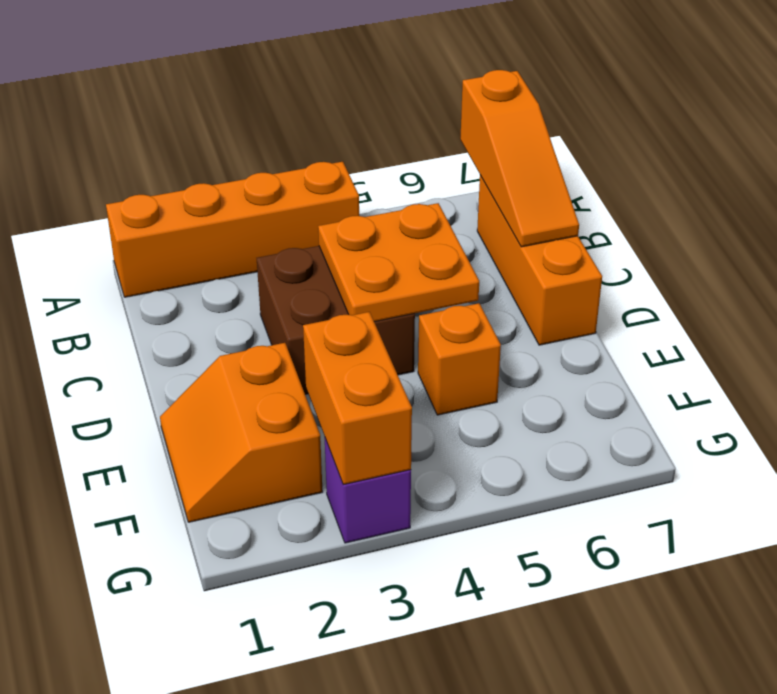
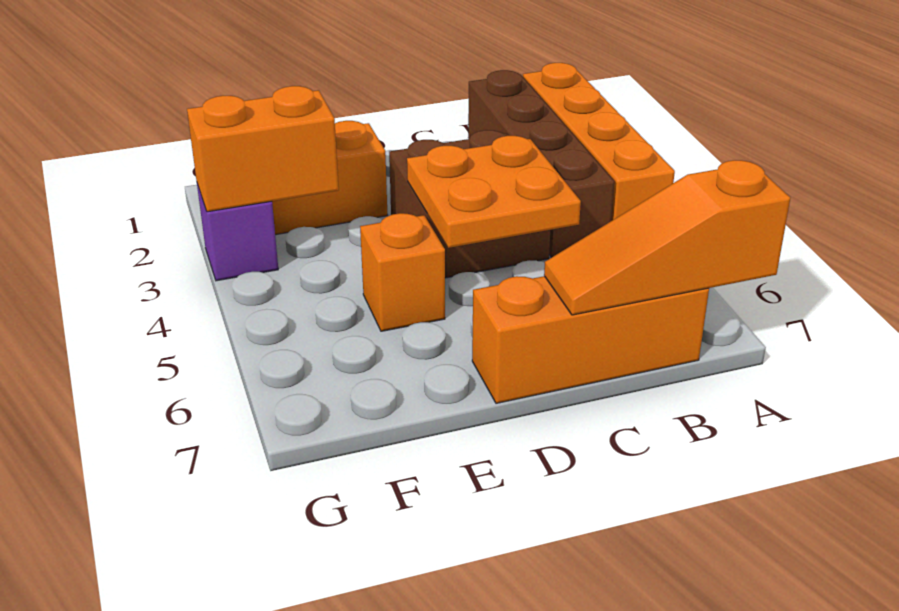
none -> brown brick B1:B4 level 1

